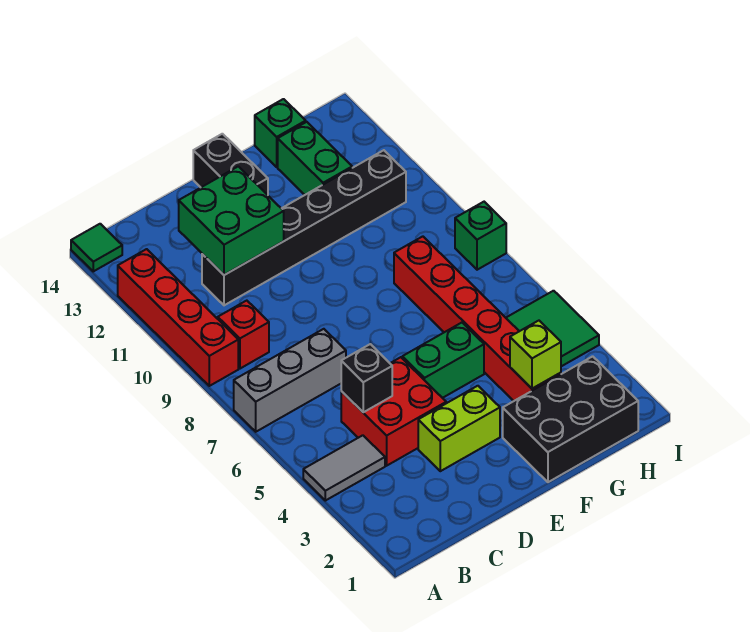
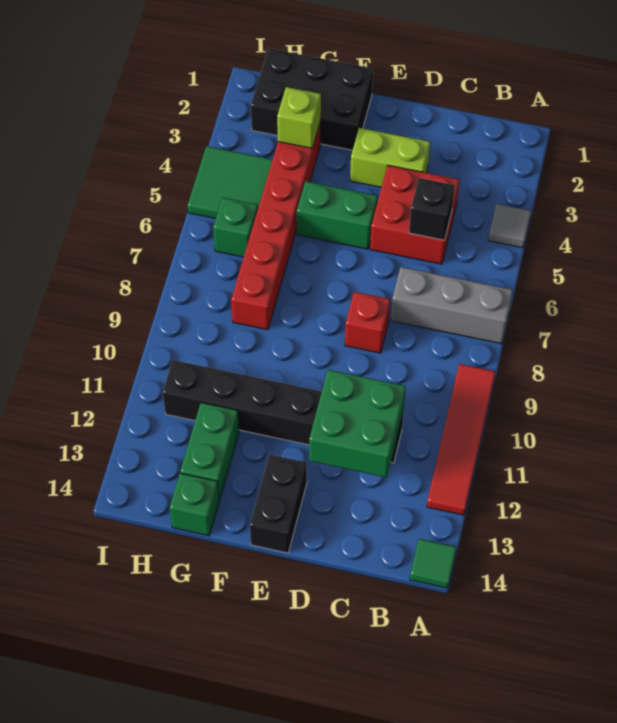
grey tile A4:B4 level 1 -> grey tile A4 level 1
red brick A9:A12 level 1 -> red tile A9:A12 level 1
red brick B9 level 1 -> red brick D8 level 1
green brick I8 level 1 -> green brick H6 level 1

